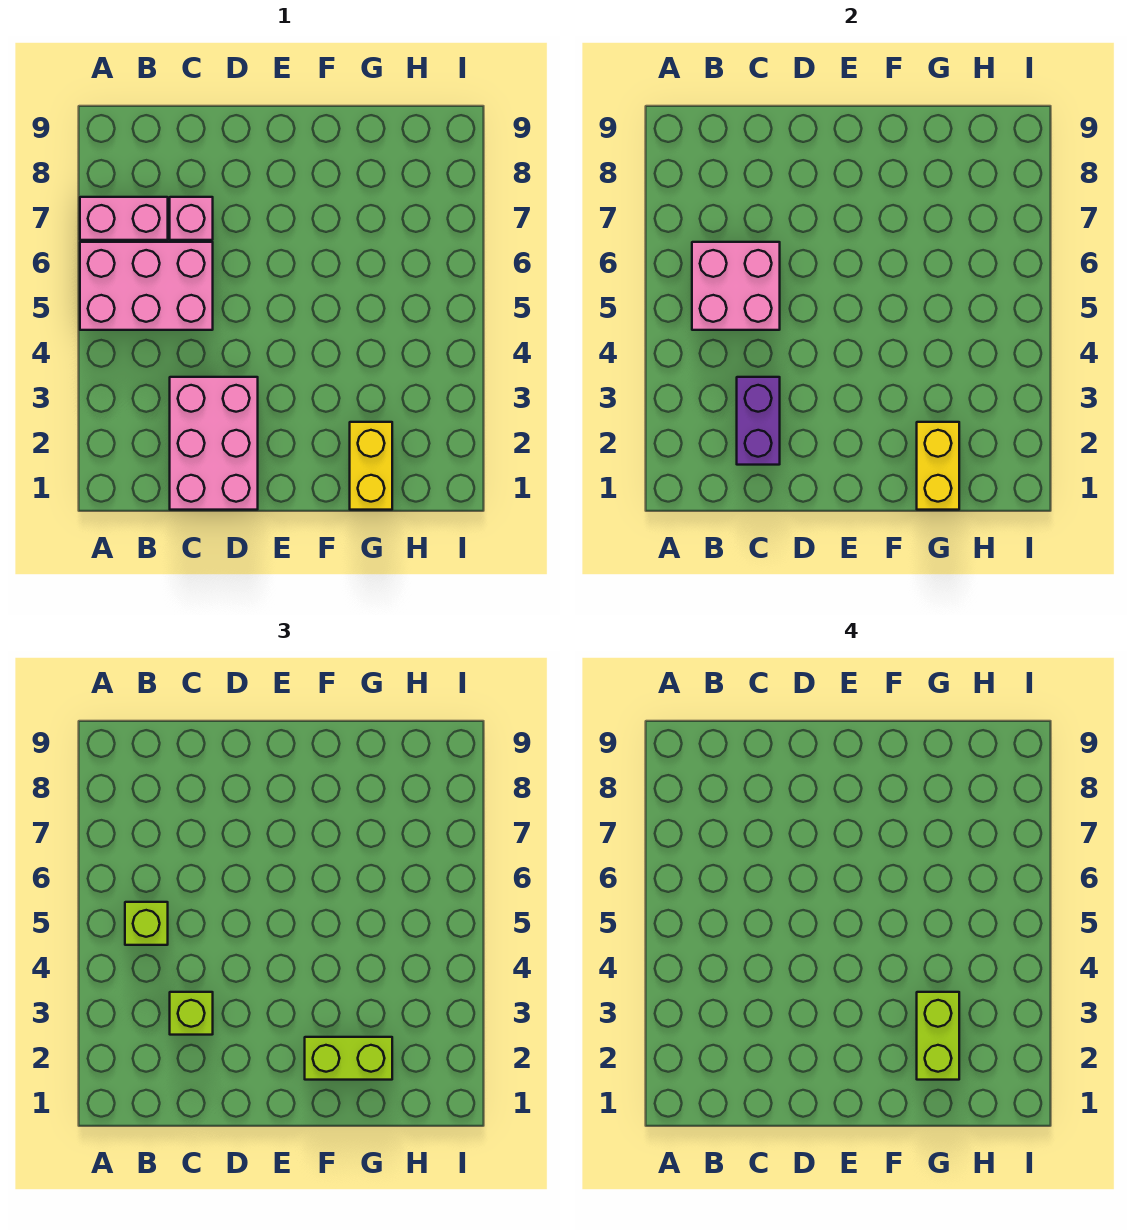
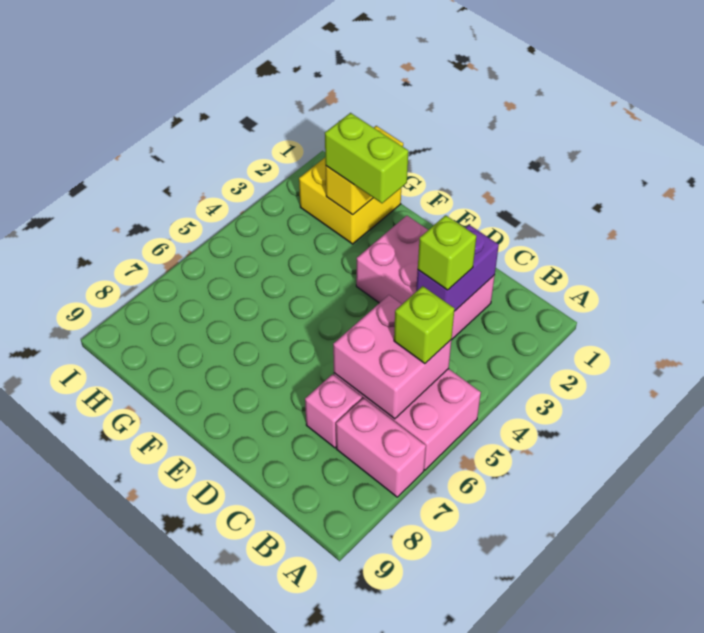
pink brick C1:D3 level 1 -> pink brick C2:E3 level 1
yellow brick G1:G2 level 1 -> yellow brick G1:H2 level 1
lime brick G2:G3 level 4 -> none

